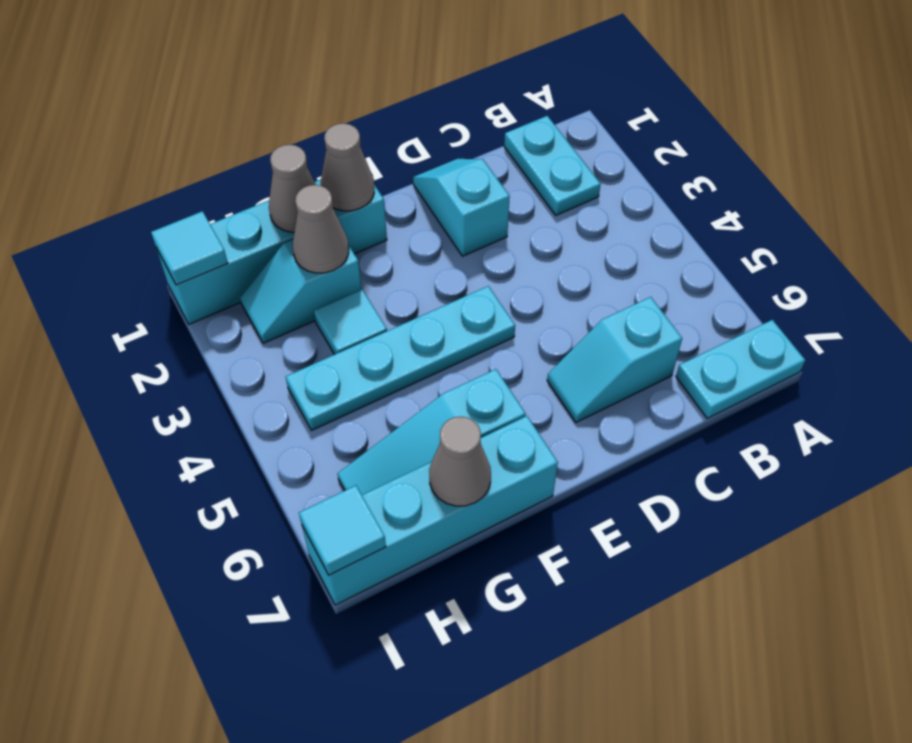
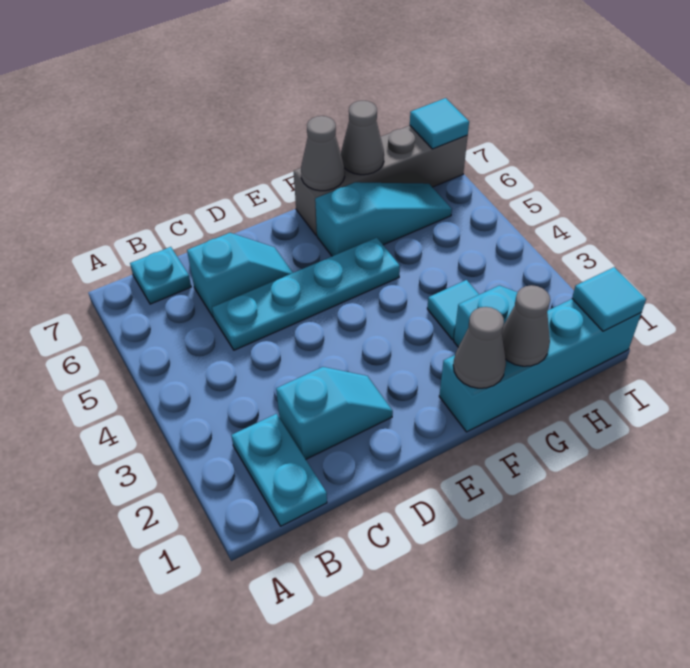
cyan plate A7:B7 level 1 -> cyan plate B7 level 1
cyan slope D1:D2 level 1 top 2 -> cyan slope C2:D2 level 1 top C
cyan plate E4:H4 level 1 -> cyan plate C5:F5 level 1
cyan brick F7:I7 level 1 -> grey brick F7:I7 level 1
grey cone G2 level 2 -> grey cone F7 level 2

